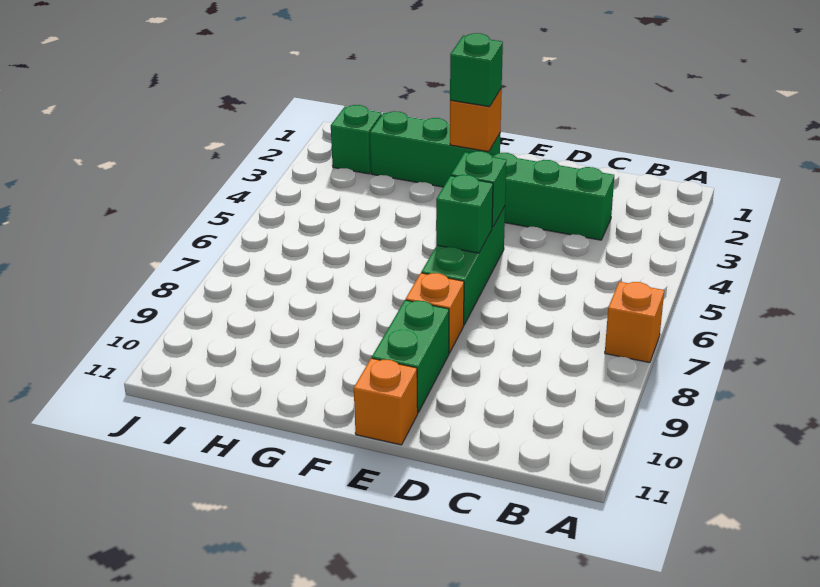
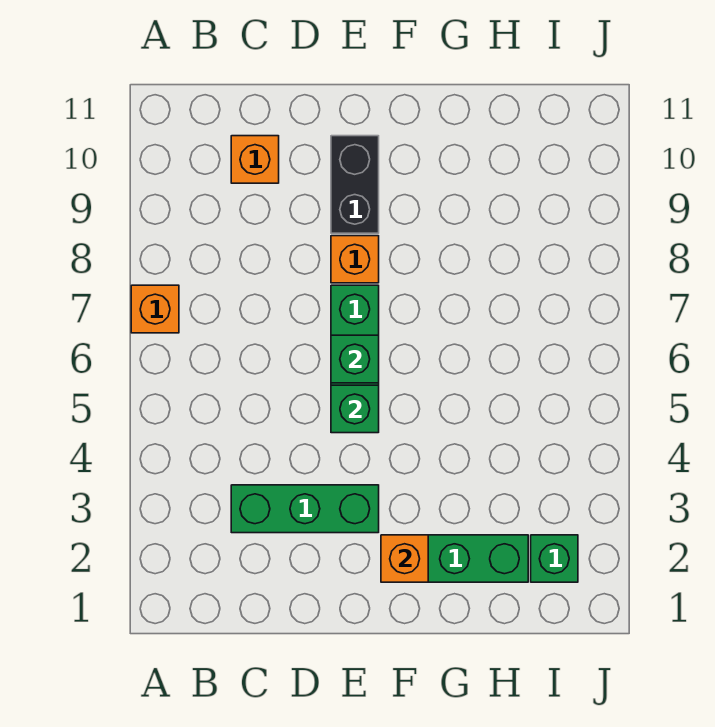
green brick E9:E10 level 1 -> black brick E9:E10 level 1
orange brick E11 level 1 -> orange brick C10 level 1
green brick F2 level 3 -> none

